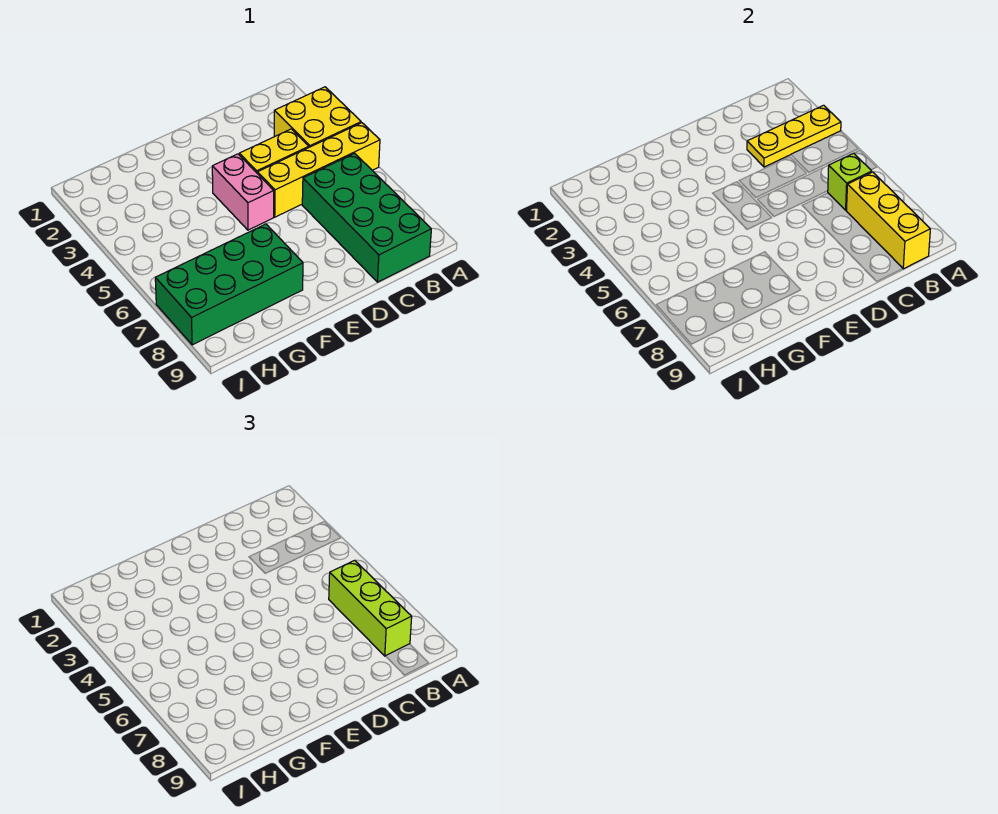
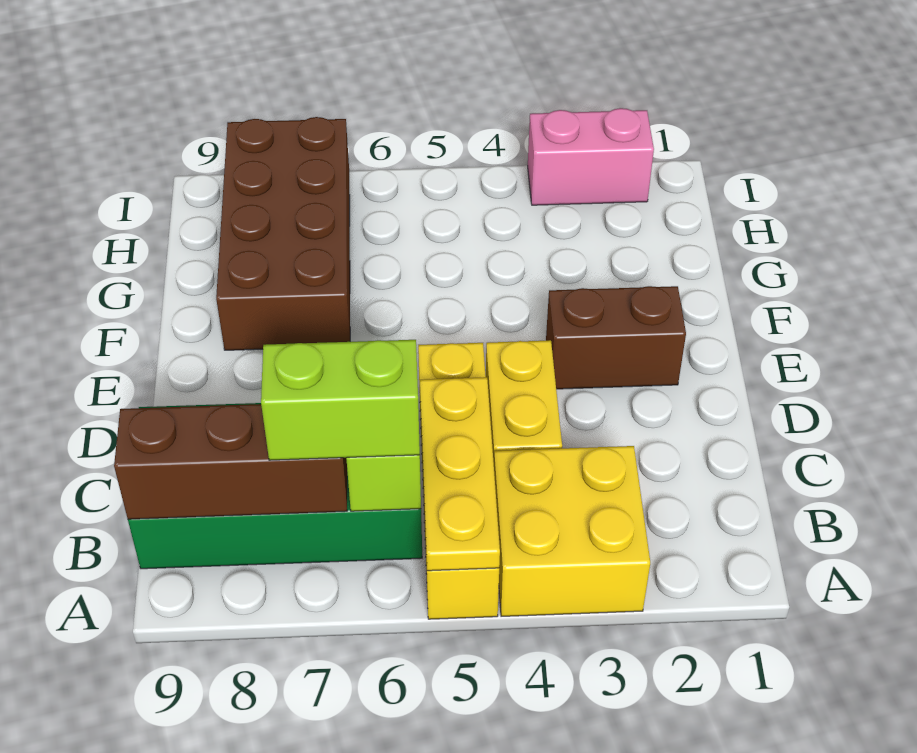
yellow plate A3:C3 level 2 -> yellow plate A5:C5 level 2
lime brick B6:B8 level 3 -> lime brick B6:B7 level 3
yellow brick B7:B9 level 2 -> brown brick B7:B9 level 2
none -> brown brick E2:E3 level 1
pink brick E4:E5 level 1 -> pink brick I2:I3 level 1
green brick F7:I8 level 1 -> brown brick F7:I8 level 1

